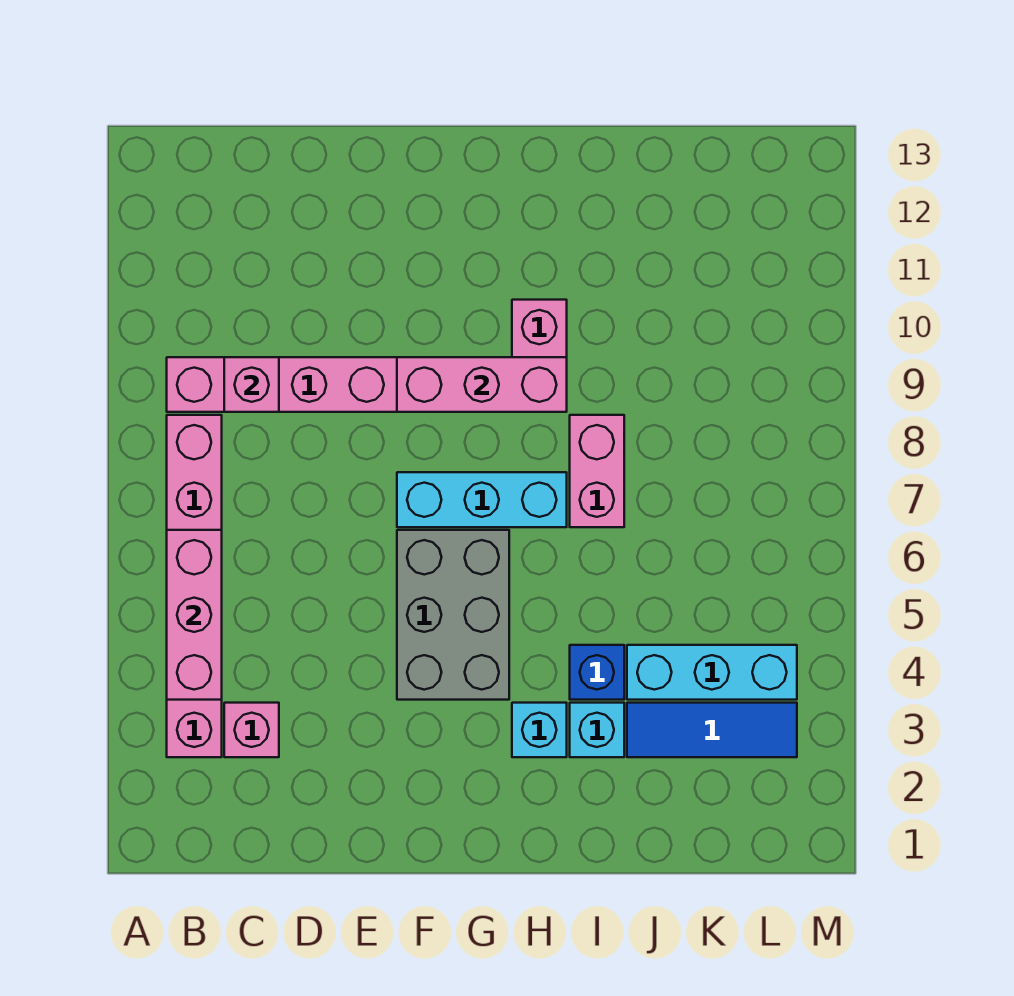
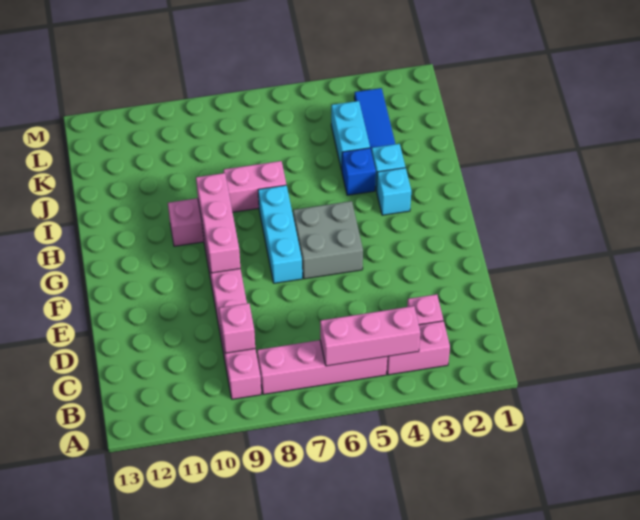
grey brick F4:G6 level 1 -> grey brick F5:G6 level 1
cyan brick J4:L4 level 1 -> cyan brick J4:K4 level 1

